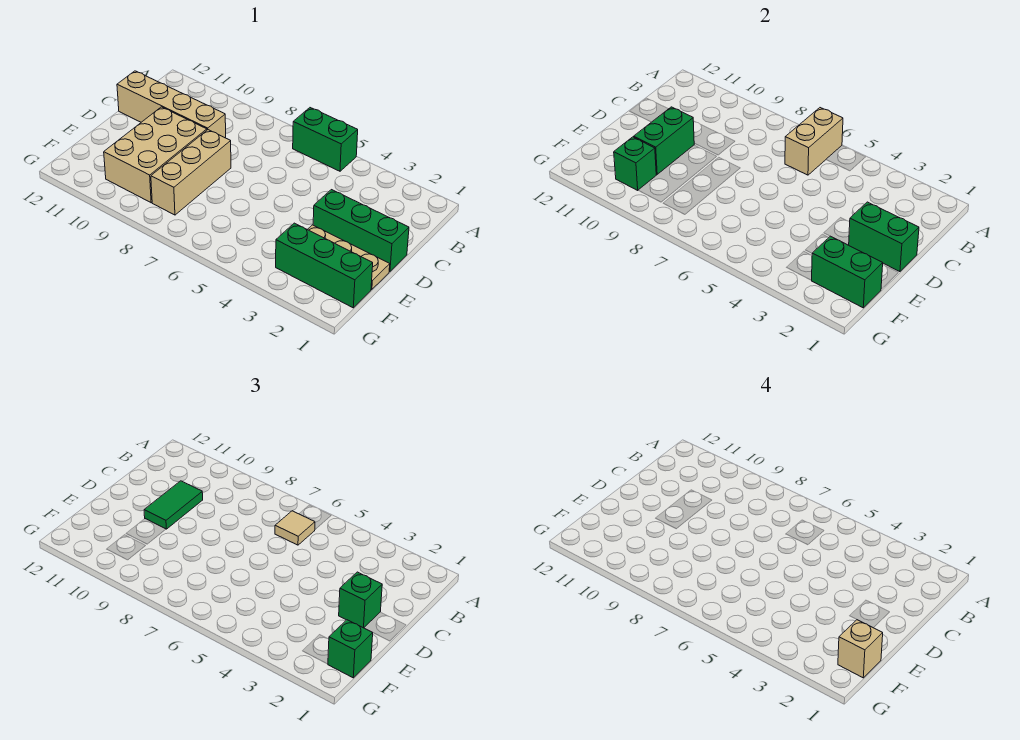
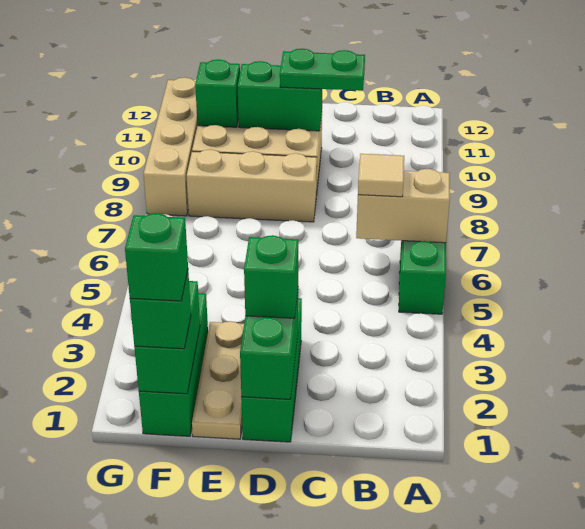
tan brick C9:C12 level 1 -> tan brick G8:G11 level 1
green tile C10:D10 level 3 -> green plate C10:D10 level 3
tan brick F1 level 4 -> green brick F1 level 4

